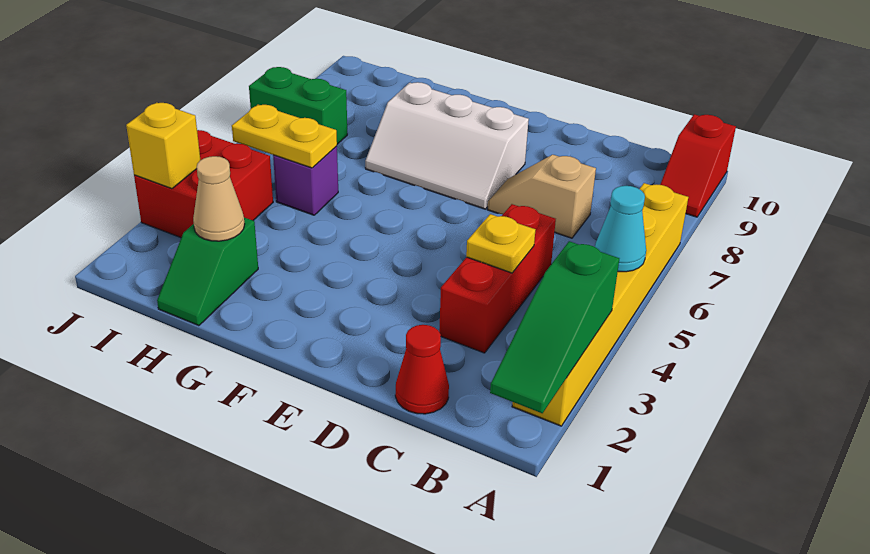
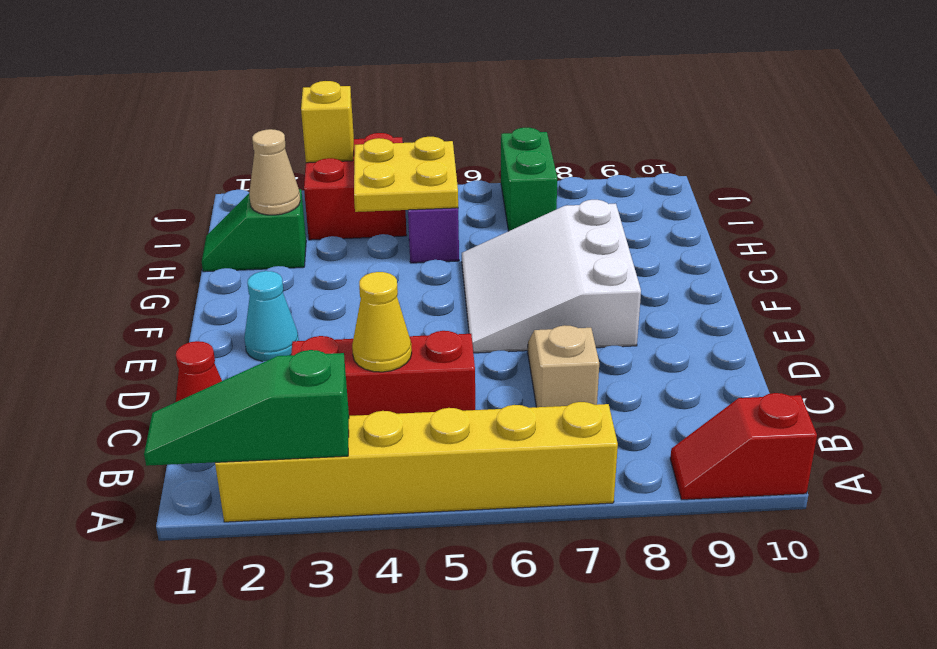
cyan cone A5 level 2 -> cyan cone E2 level 1
yellow plate C4 level 2 -> yellow cone C4 level 2
white slope E7:G8 level 1 top 8 -> white slope E6:G8 level 1 top 8
yellow plate H5:I5 level 2 -> yellow plate H4:I5 level 2

